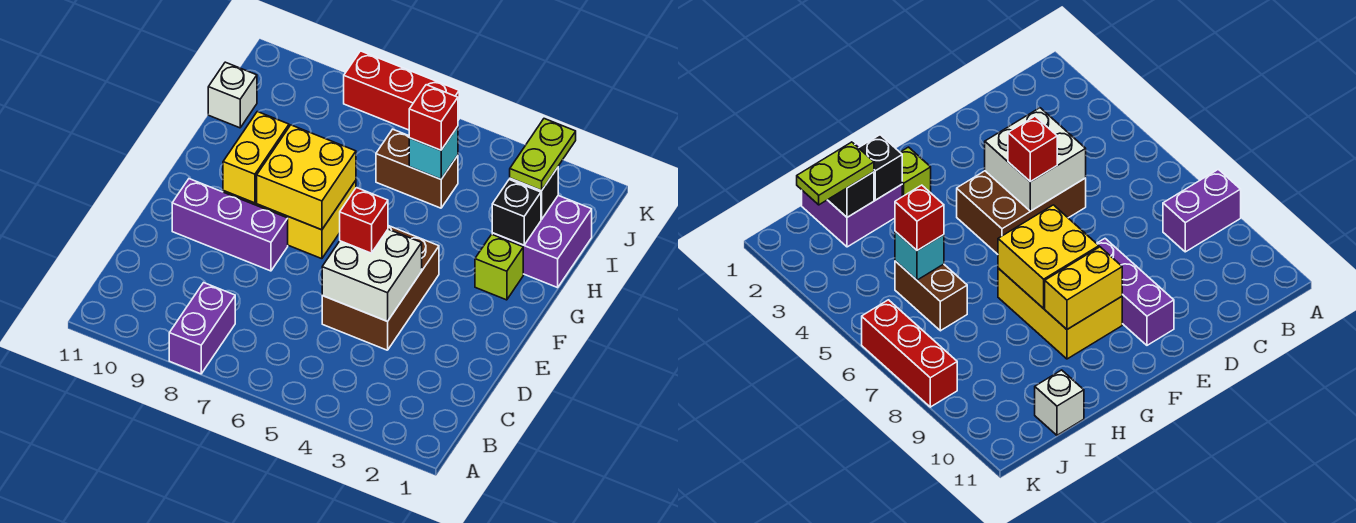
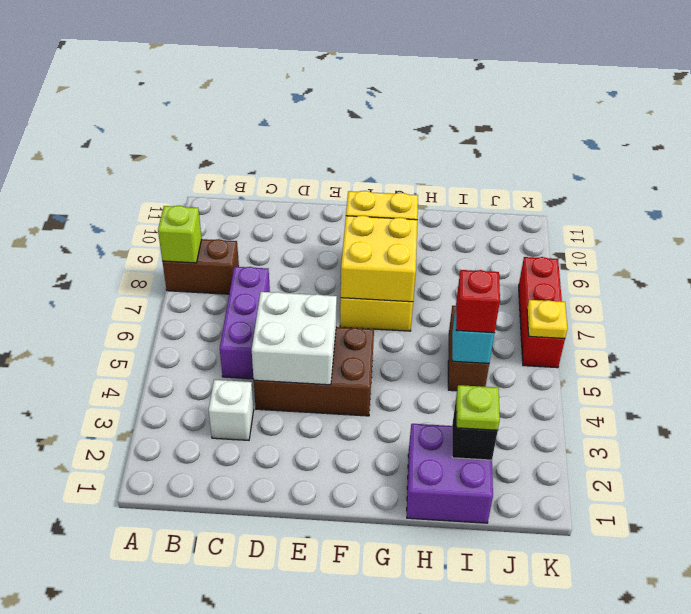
purple brick A8:B8 level 1 -> brown brick A8:B8 level 1
red brick E5 level 3 -> none
purple brick E8:E10 level 1 -> purple brick C5:C7 level 1
lime brick G2 level 1 -> lime brick A8 level 2
black brick H2 level 2 -> none
lime plate I2:J2 level 3 -> lime plate I2 level 3
white brick I11 level 1 -> white brick C3 level 1
none -> yellow plate K6 level 2

